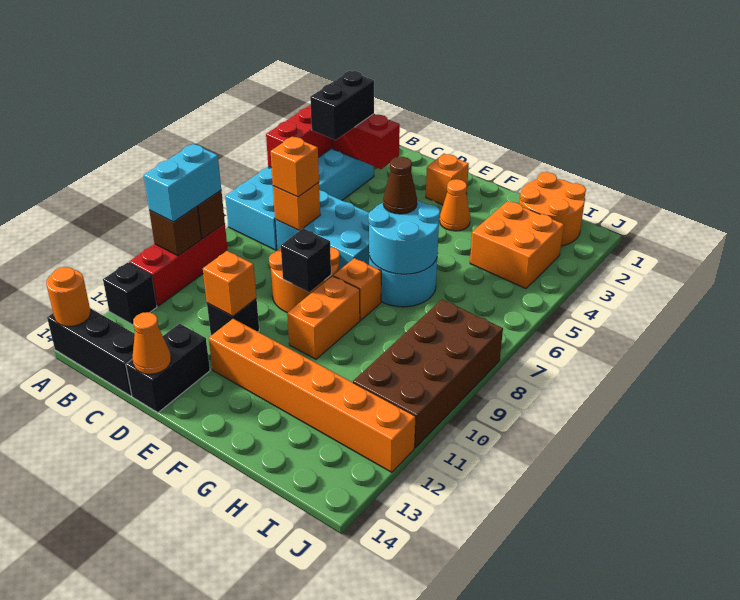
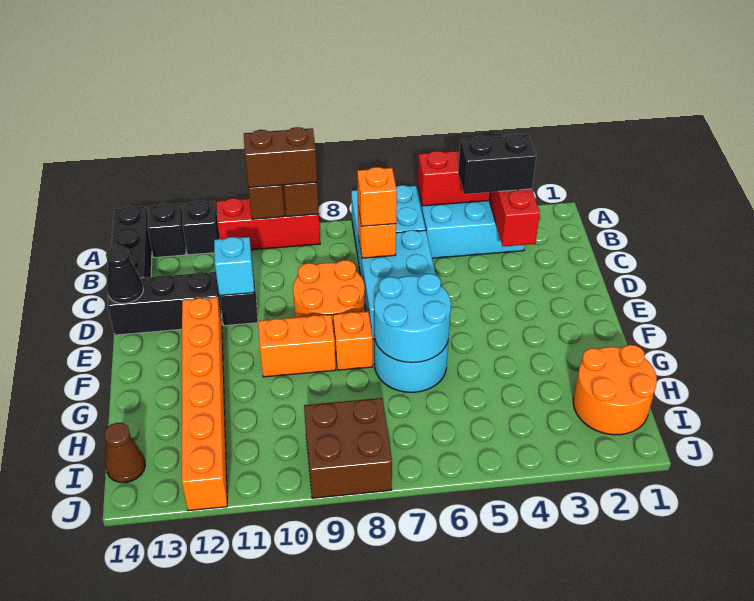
cyan brick A9:A10 level 3 -> brown brick A9:A10 level 3
orange round brick A14 level 2 -> none
orange brick D11 level 2 -> cyan brick D11 level 2
black brick D13:D14 level 1 -> black brick D12:D14 level 1
orange cone D14 level 2 -> black cone D14 level 2
orange brick E2 level 1 -> none
black brick E9 level 2 -> black brick A13 level 1
orange cone F3 level 1 -> none
brown cone F6 level 3 -> brown cone I14 level 1
orange brick H3:I4 level 1 -> none
brown brick I8:J11 level 1 -> brown brick I8:J9 level 1

